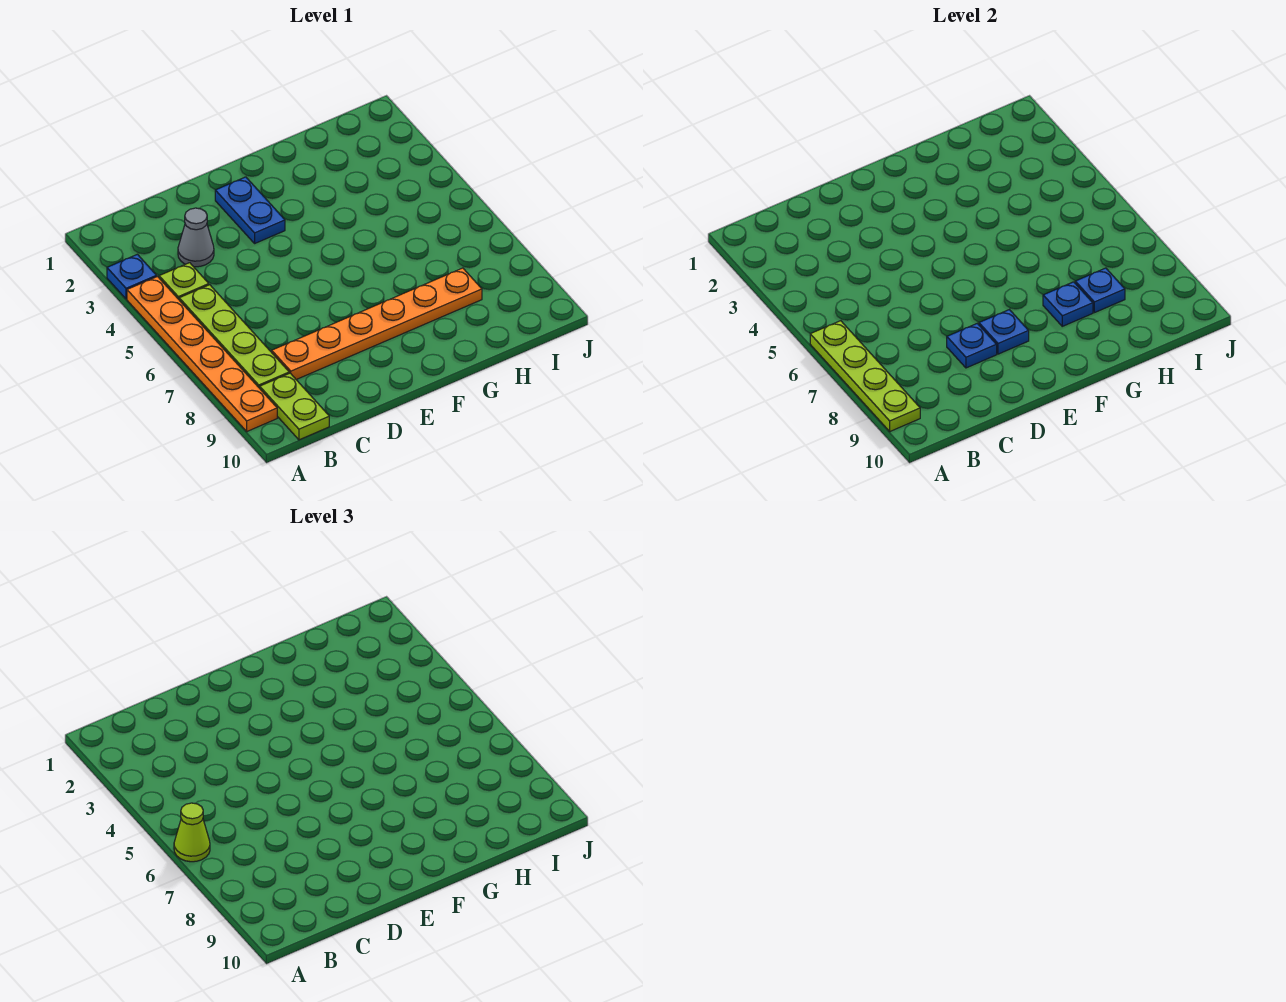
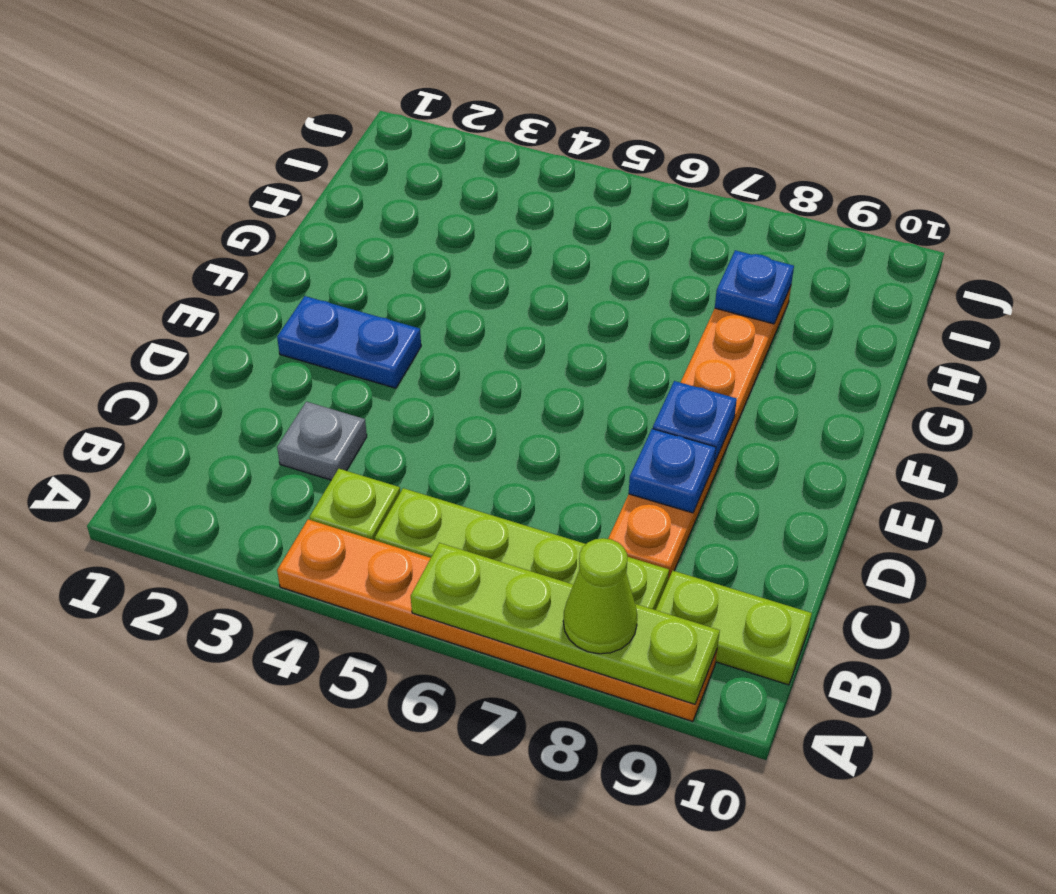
blue plate A3 level 1 -> none
lime cone A6 level 3 -> lime cone A8 level 3
grey cone C3 level 1 -> grey plate C3 level 1
blue plate G8 level 2 -> none

